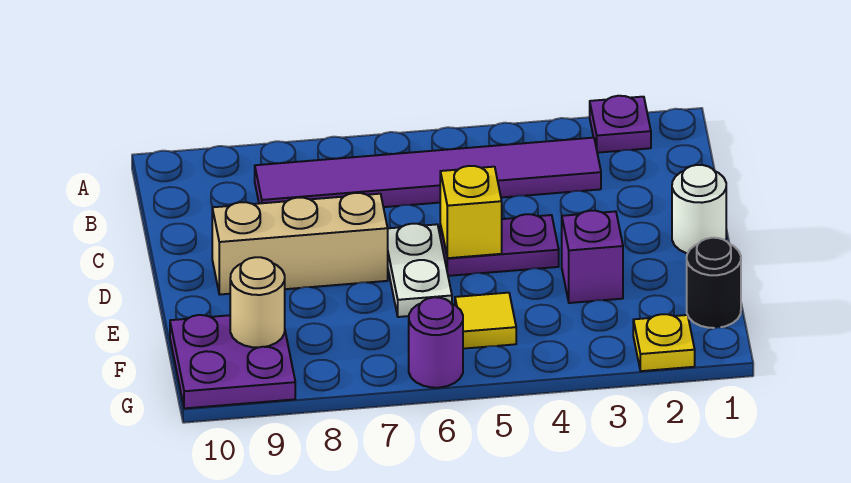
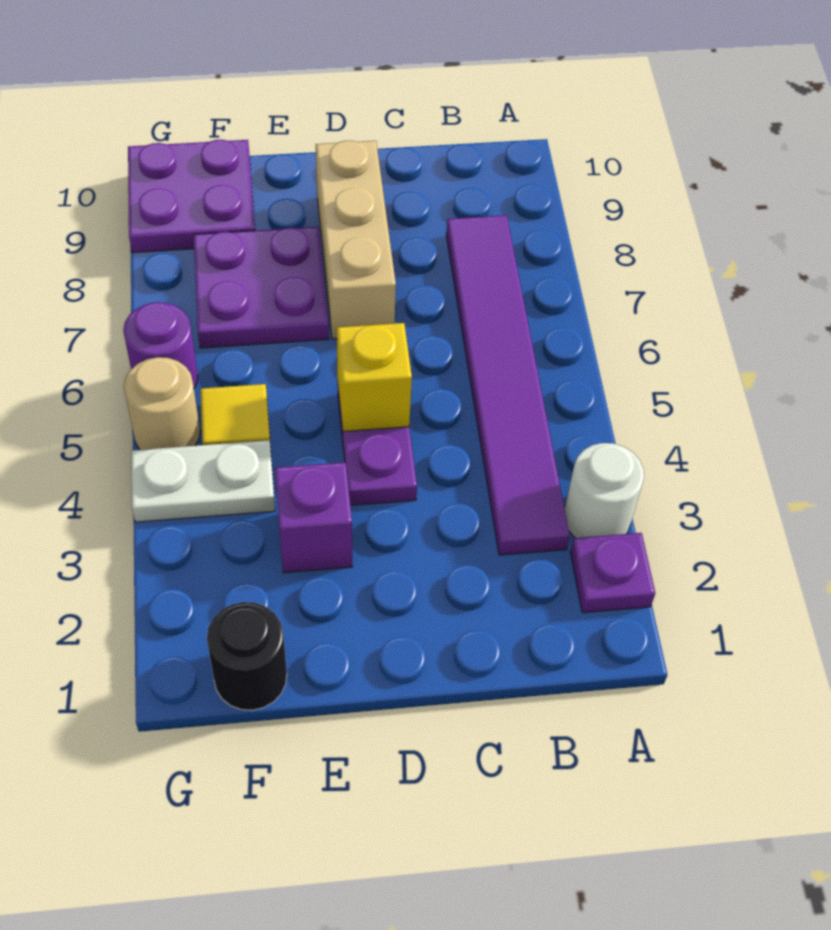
white round brick D1 level 1 -> white round brick A3 level 1
white plate D6:E6 level 1 -> white plate F4:G4 level 1
none -> purple plate E7:F8 level 1
tan round brick F9 level 2 -> tan round brick G5 level 1
yellow plate G2 level 1 -> none

